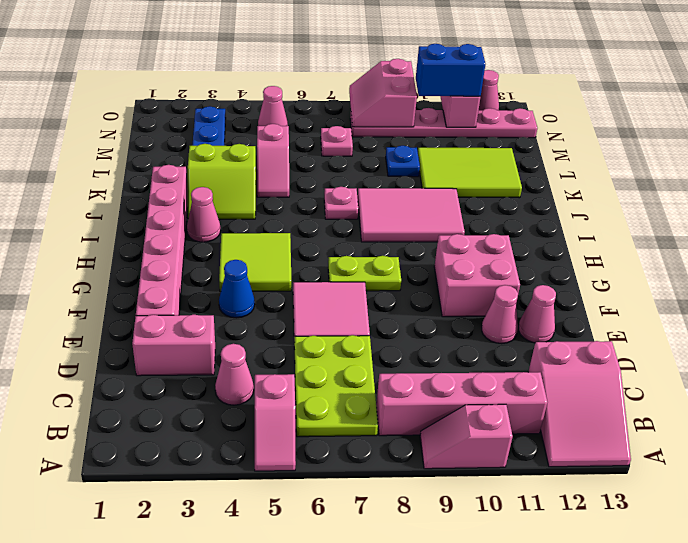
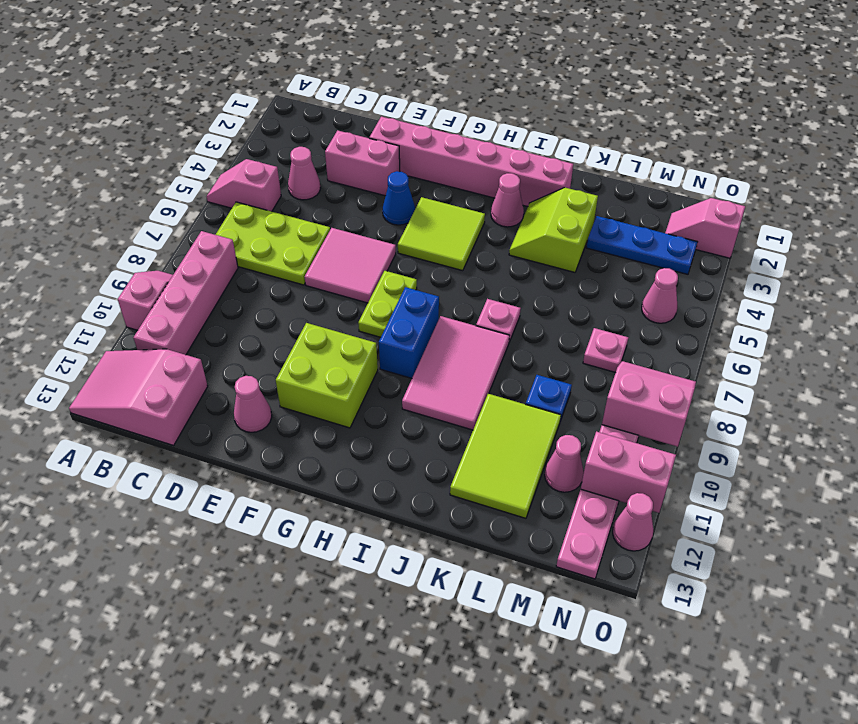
pink brick D2:D3 level 1 -> pink brick D3:E3 level 1
pink cone E11 level 1 -> pink cone M11 level 1
pink brick F10:G11 level 1 -> lime brick F10:G11 level 1
pink slope K5:L5 level 1 top L -> pink slope N2:O2 level 1 top O
blue brick N10:N11 level 3 -> blue brick H8:H9 level 1

